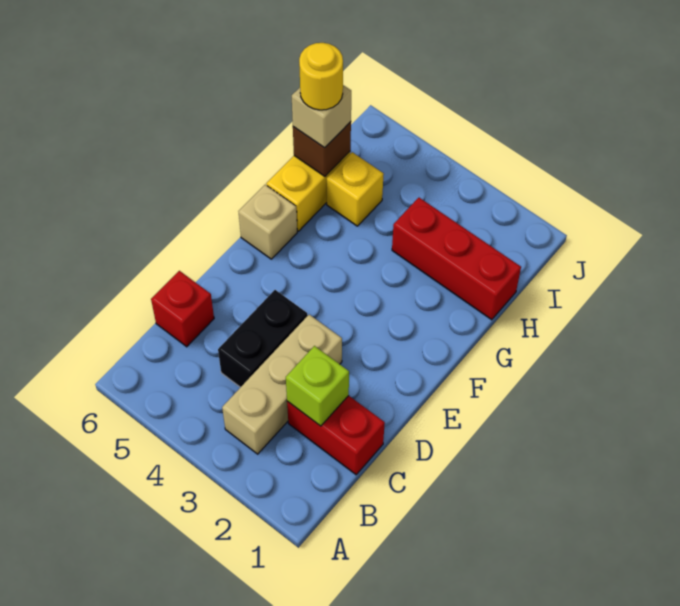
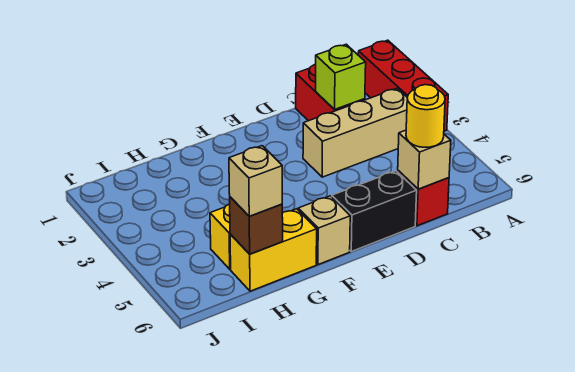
black brick C4:D4 level 1 -> black brick D6:E6 level 1
none -> tan brick C6 level 2
red brick H1:H3 level 1 -> red brick A1:A3 level 1
yellow round brick H6 level 4 -> yellow round brick C6 level 3

